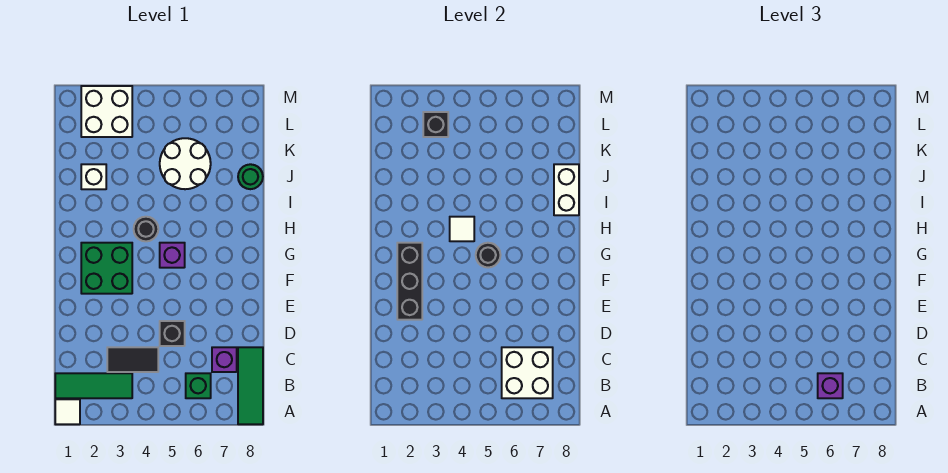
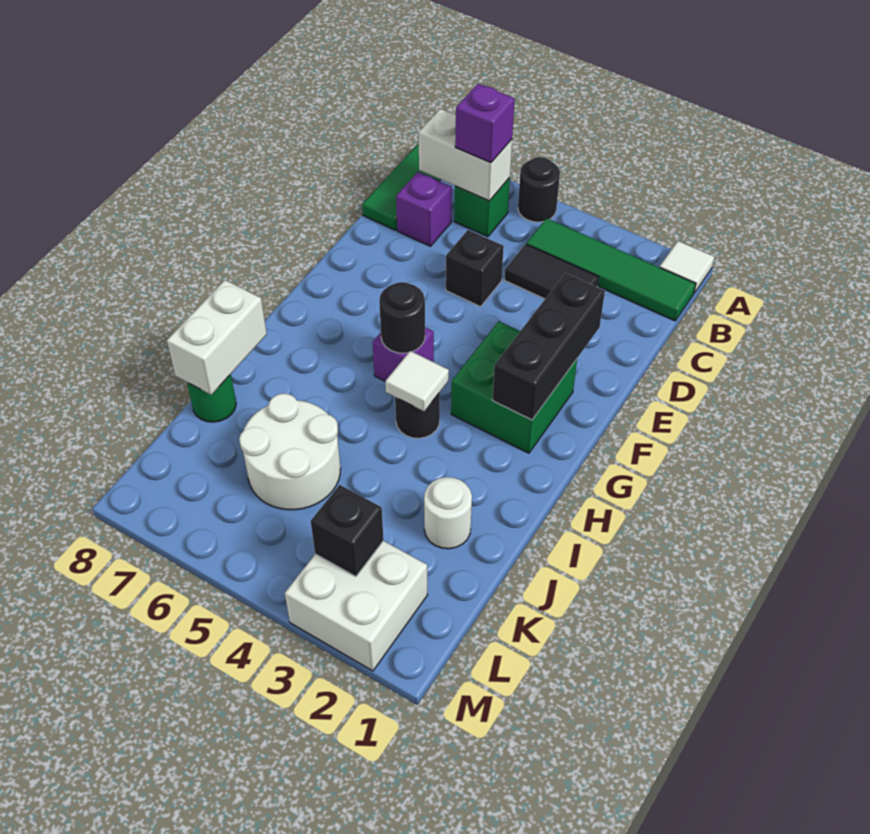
none -> black round brick A5 level 1
green tile B1:B3 level 1 -> green tile B1:B4 level 1
white brick B6:C7 level 2 -> white brick B6:B7 level 2
white brick J2 level 1 -> white round brick J2 level 1

